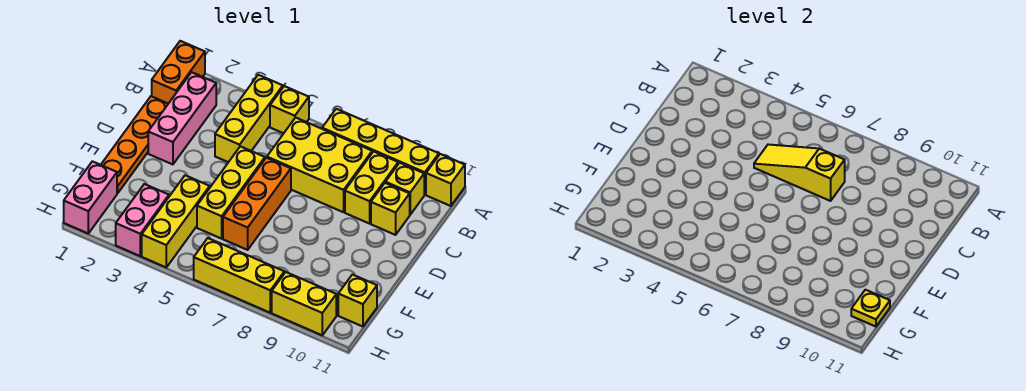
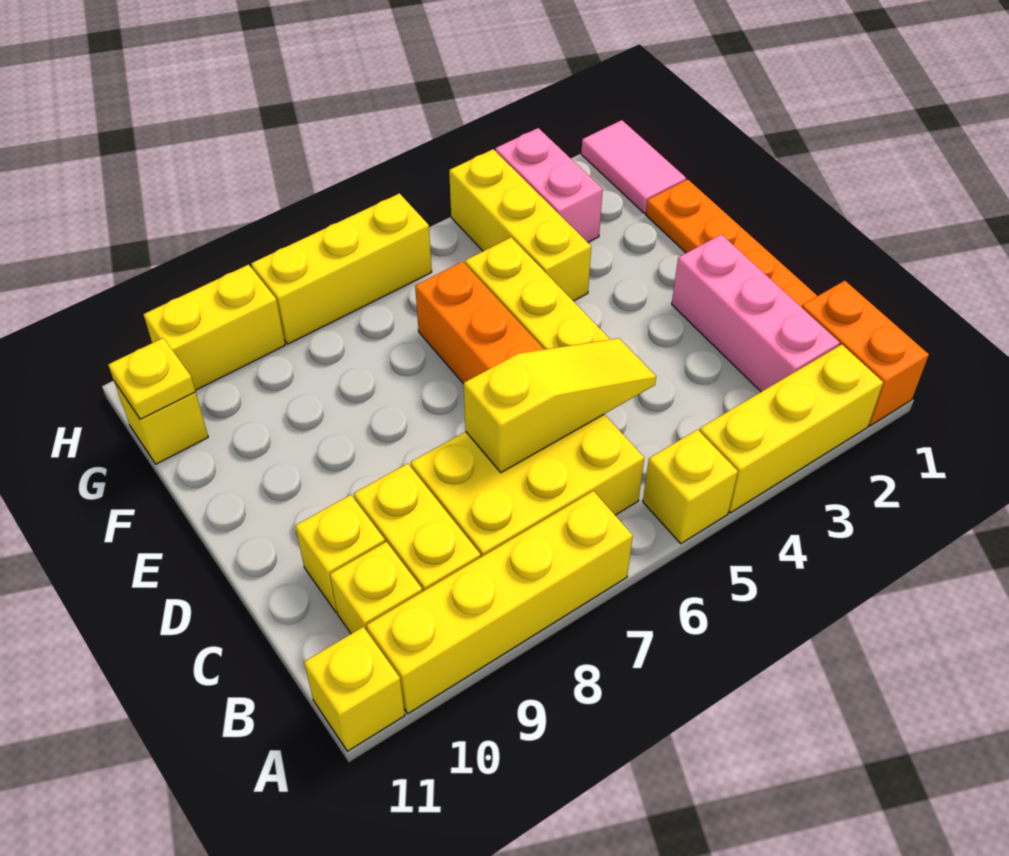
yellow brick A4:C4 level 1 -> yellow brick A2:A4 level 1
pink brick G1:H1 level 1 -> pink tile G1:H1 level 1

